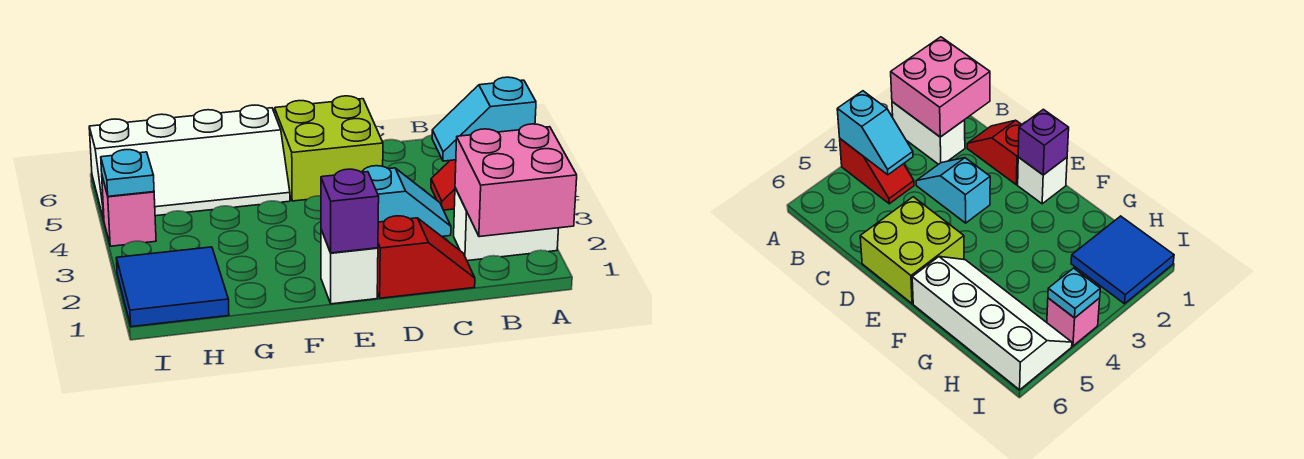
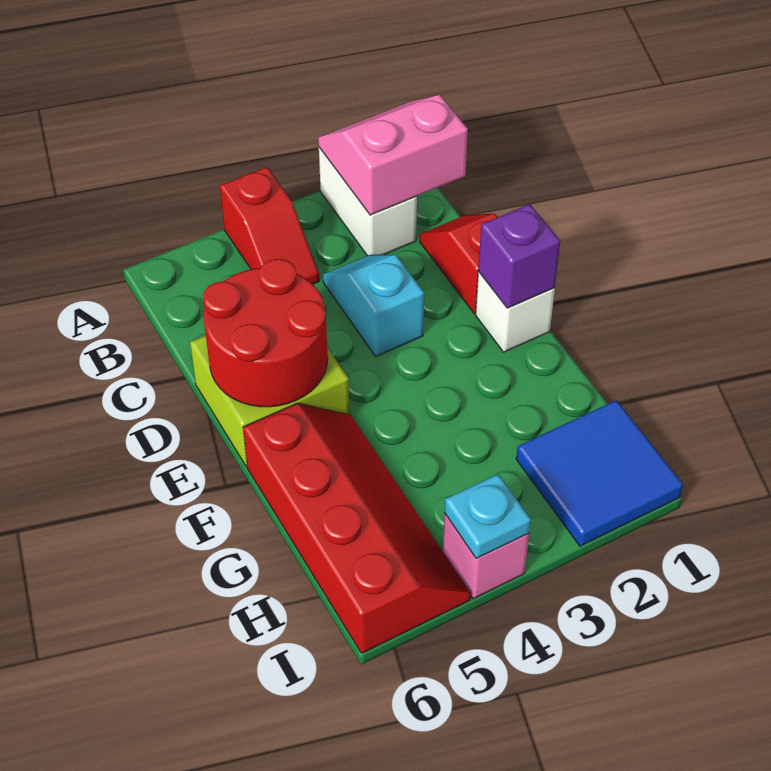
pink brick A1:B2 level 2 -> pink slope A1:B2 level 2 top B
cyan slope A4:B4 level 2 top A -> none
none -> red round brick D5:E6 level 2
white slope F5:I6 level 1 top 6 -> red slope F5:I6 level 1 top 6

